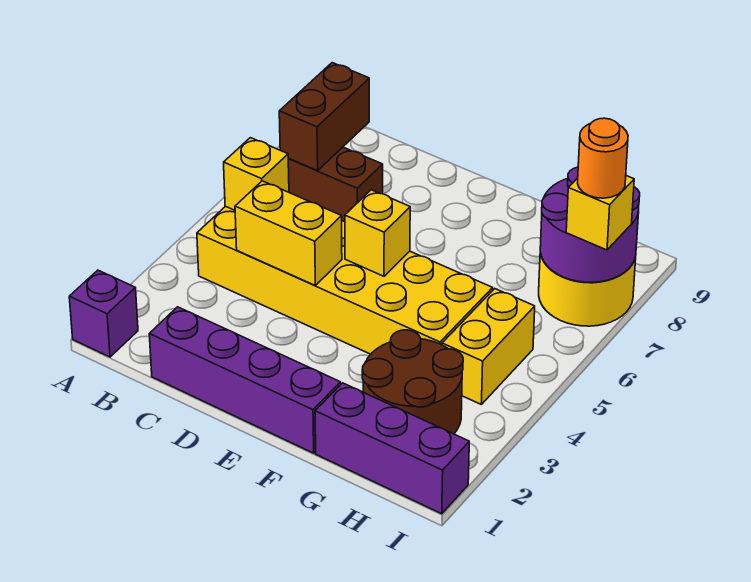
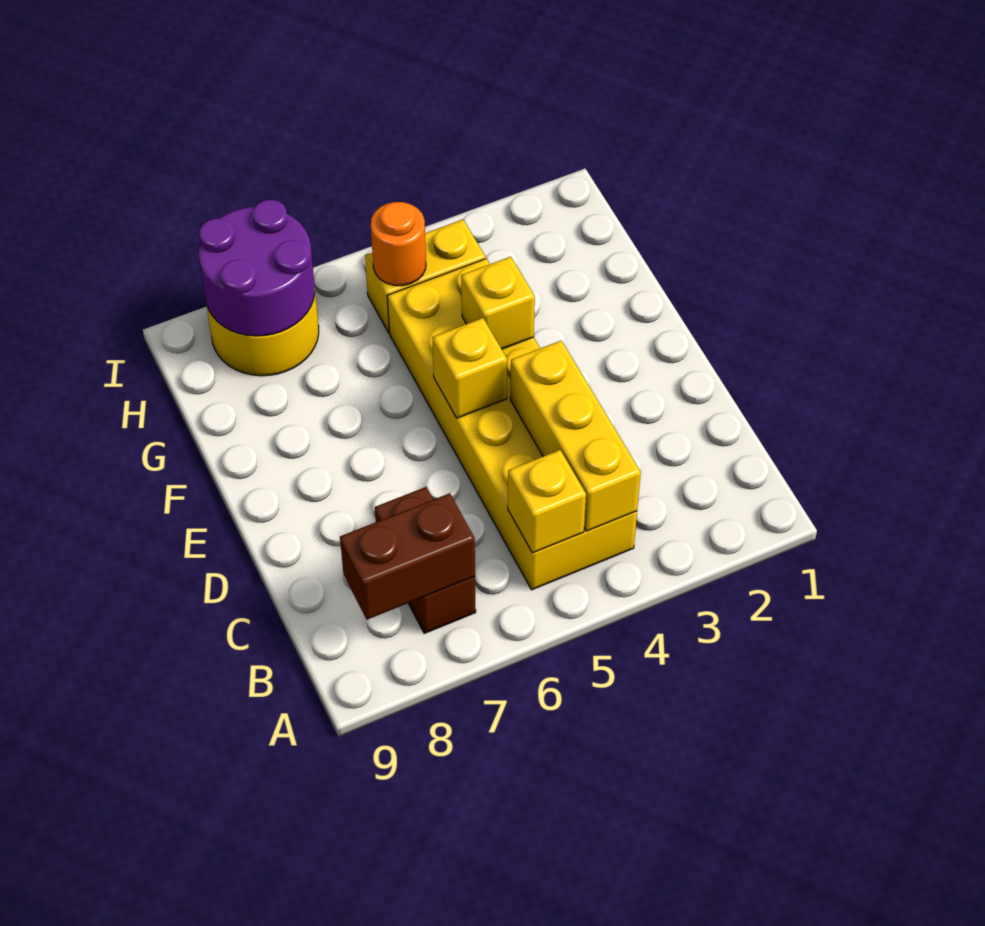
purple brick A1 level 1 -> none
purple brick C1:F1 level 1 -> none
yellow brick C4:D4 level 2 -> yellow brick B4:D4 level 2
purple brick G1:I1 level 1 -> none
brown round brick G2:H3 level 1 -> none
yellow brick I7 level 3 -> yellow brick F4 level 2
orange round brick I7 level 4 -> orange round brick H5 level 2

